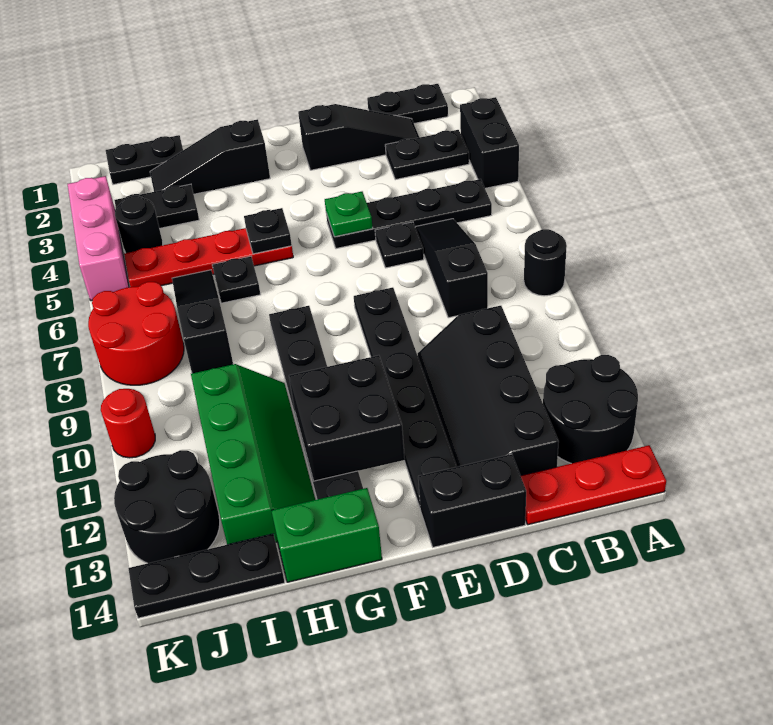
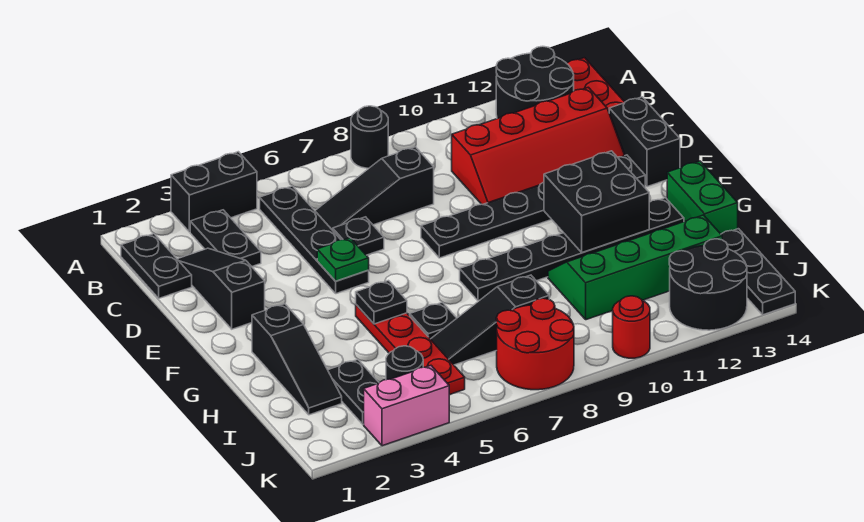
black slope C10:D13 level 1 top C -> red slope C10:D13 level 1 top C
black plate I1:J1 level 1 -> none
pink brick K3:K5 level 1 -> pink brick K3:K4 level 1

